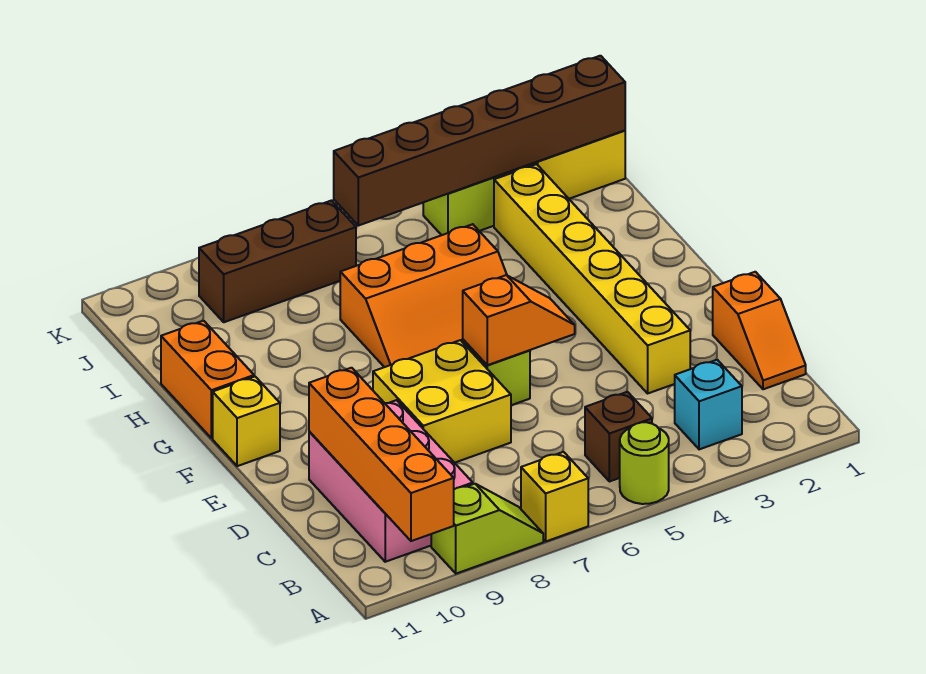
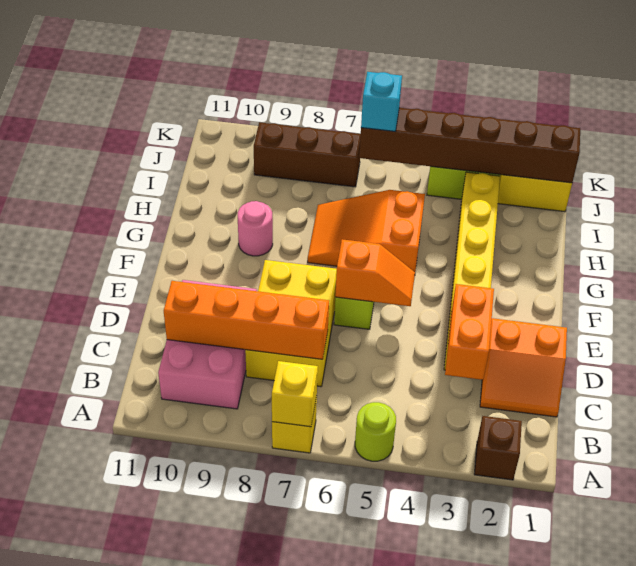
lime slope A8:A9 level 1 top 9 -> none
orange brick A10:D10 level 2 -> orange brick C7:C10 level 2
cyan brick B3 level 1 -> cyan brick J6 level 3
brown brick B5 level 1 -> brown brick A2 level 1
orange slope C1:D1 level 1 top D -> orange slope C1:D2 level 1 top D
yellow brick D7:E8 level 1 -> yellow brick C7:E8 level 1
yellow brick F11 level 1 -> yellow brick A7 level 2
orange slope G5:H7 level 1 top H -> orange slope G5:H7 level 1 top 5
none -> pink round brick G9 level 1
orange brick G11:H11 level 1 -> orange brick C3:D3 level 2

